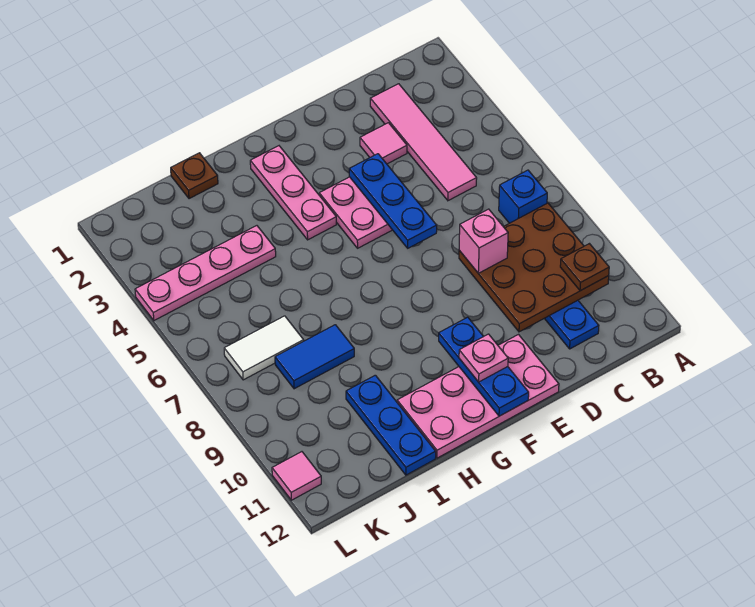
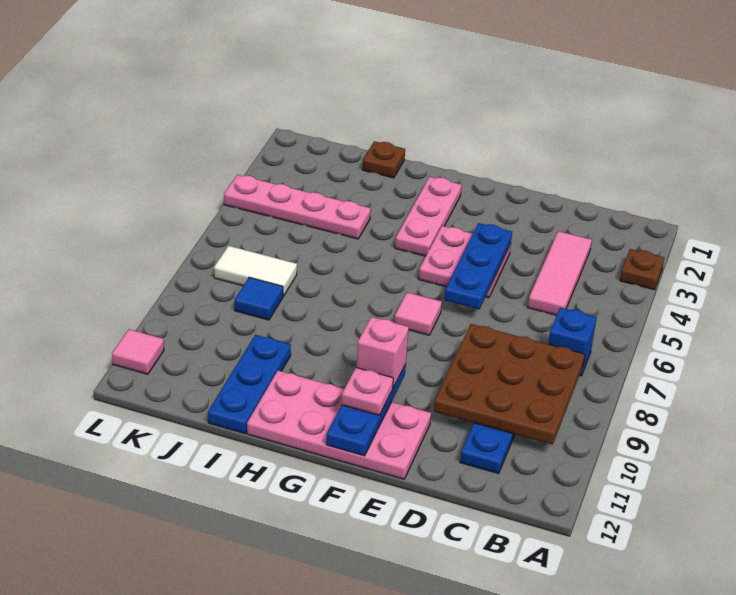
brown plate B10 level 3 -> brown plate A3 level 1
pink tile C2:C5 level 1 -> pink tile C3:C5 level 1
pink tile D3 level 1 -> pink tile F7 level 1
pink brick D8 level 3 -> pink brick F10 level 3
blue tile I8:J8 level 1 -> blue tile J8 level 1

